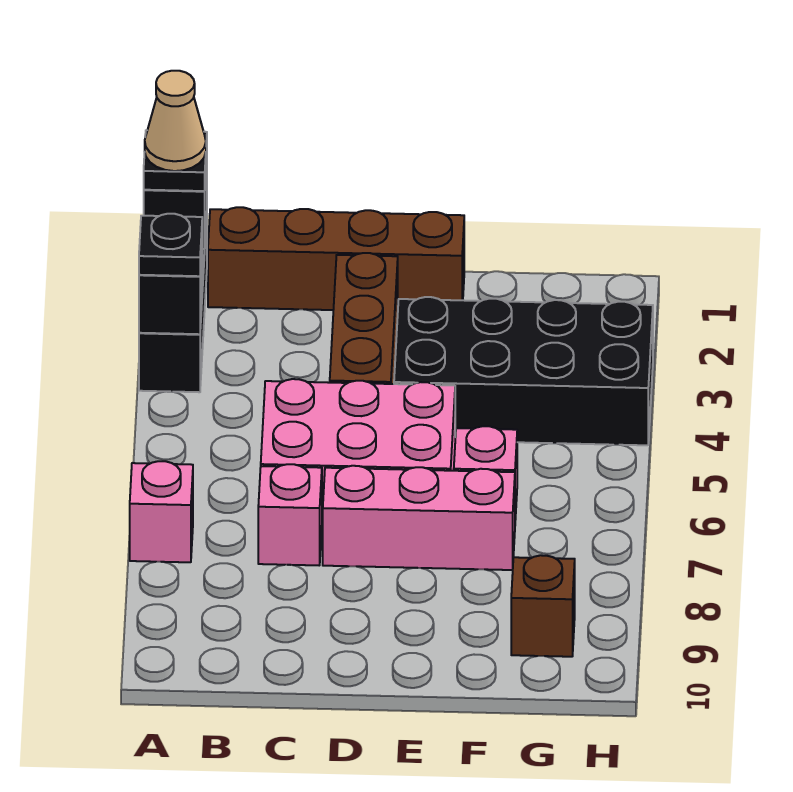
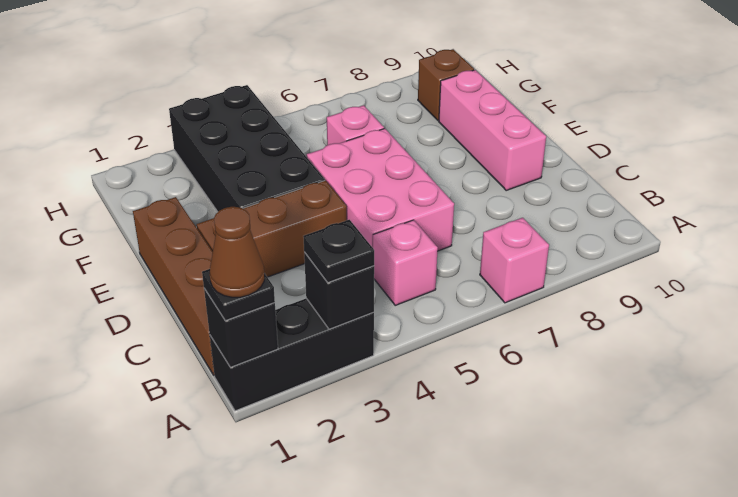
tan cone A1 level 4 -> brown cone A1 level 4
pink brick C7 level 1 -> pink brick B5 level 1
pink brick D7:F7 level 1 -> pink brick D9:F9 level 1

